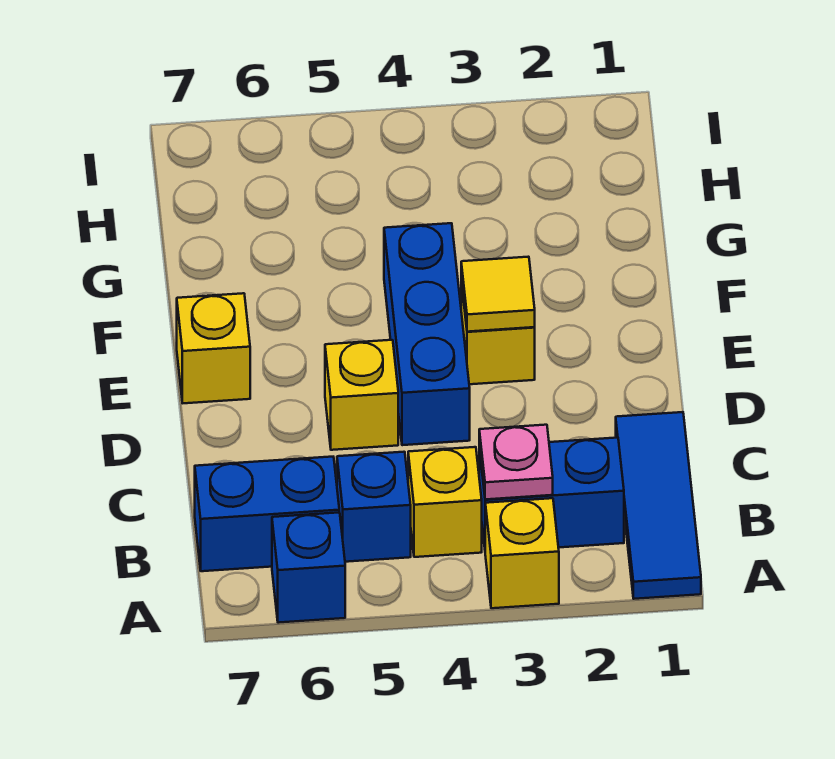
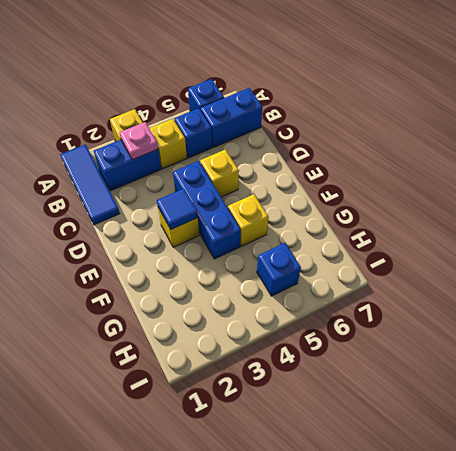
yellow tile E3 level 2 -> blue tile E3 level 2
yellow brick E7 level 1 -> yellow brick F5 level 1
none -> blue brick H5 level 1

